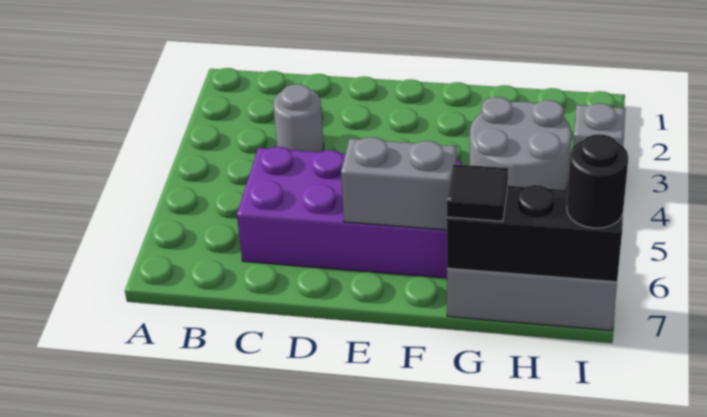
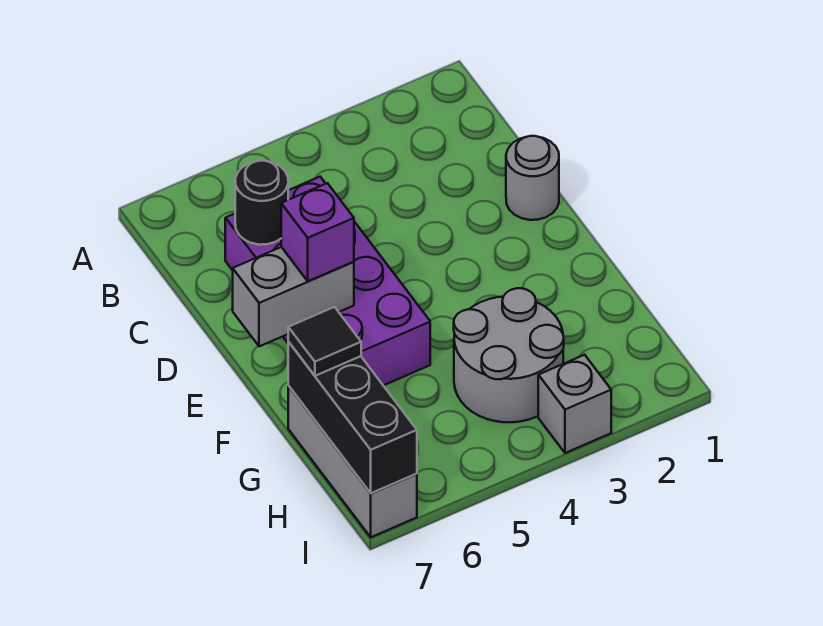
grey round brick C3 level 1 -> grey round brick D1 level 1
grey brick E6:F6 level 2 -> grey brick E6:E7 level 2
none -> purple brick E6 level 3
black round brick I7 level 3 -> black round brick C6 level 2

